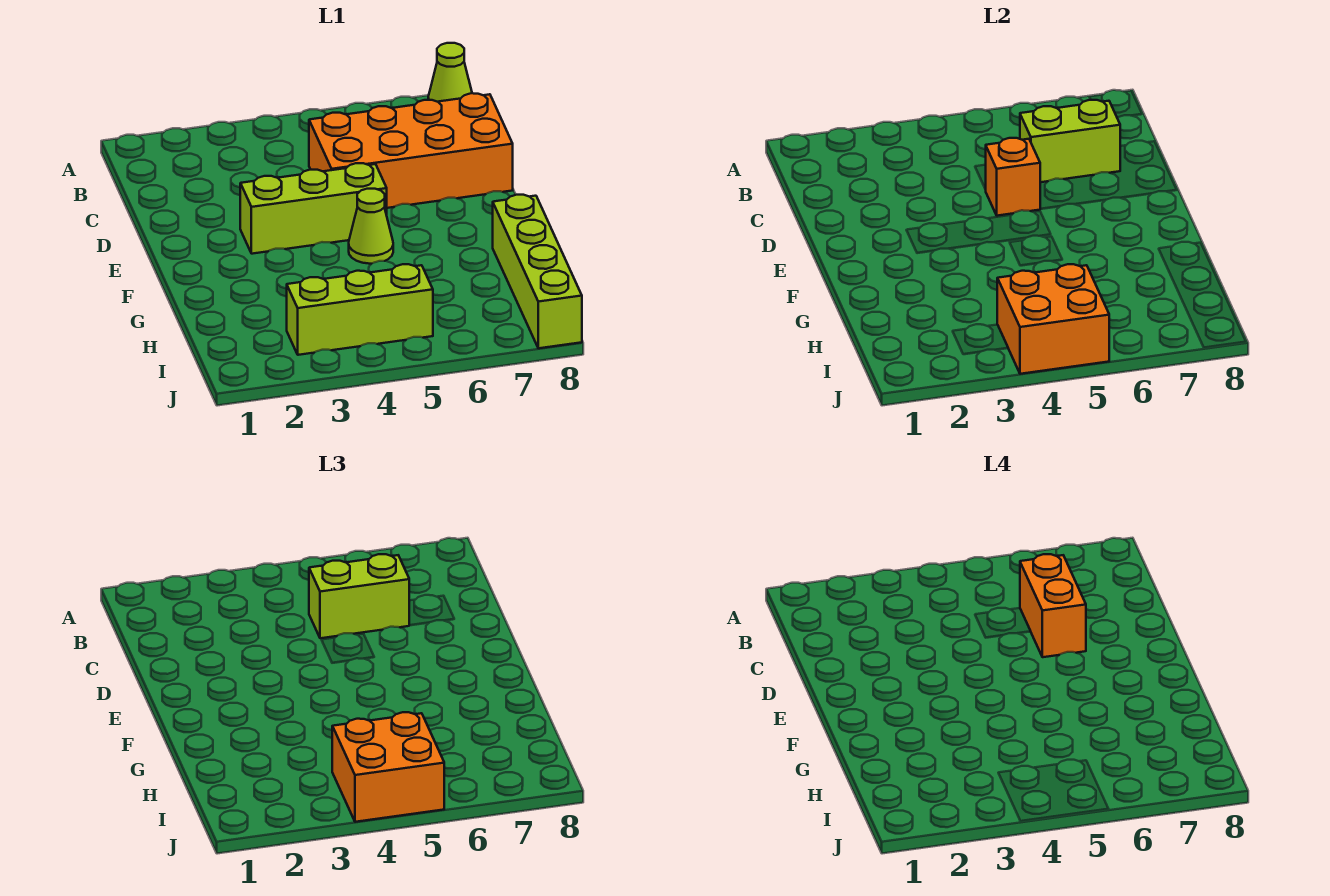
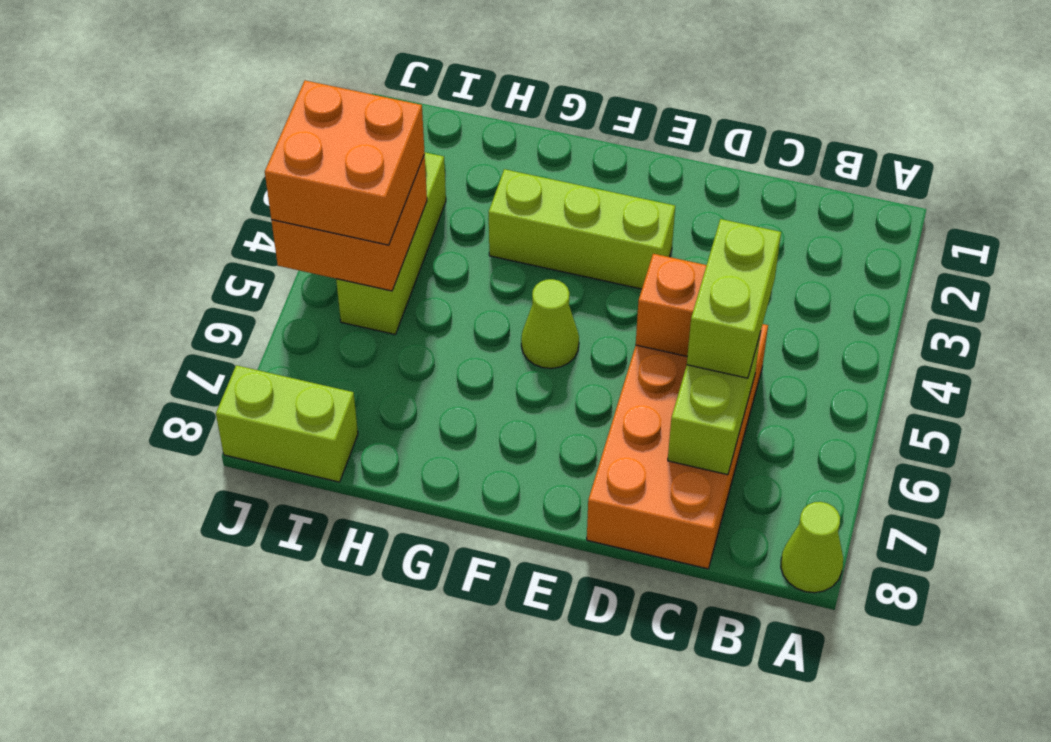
orange brick C6:D6 level 4 -> none
lime brick E3:E5 level 1 -> lime brick E3:G3 level 1
lime brick G8:J8 level 1 -> lime brick I8:J8 level 1

